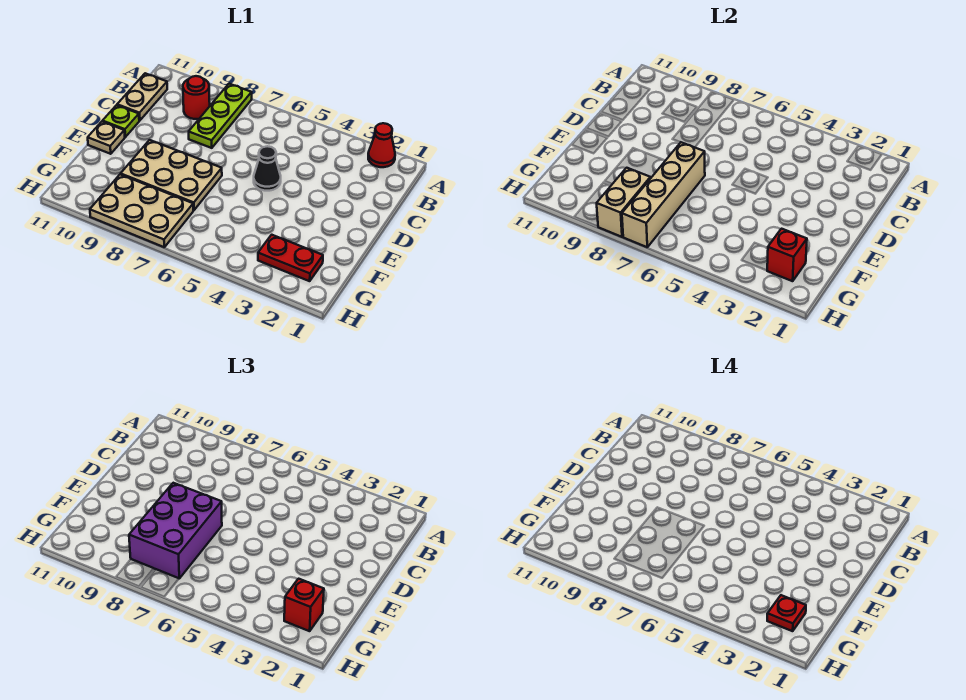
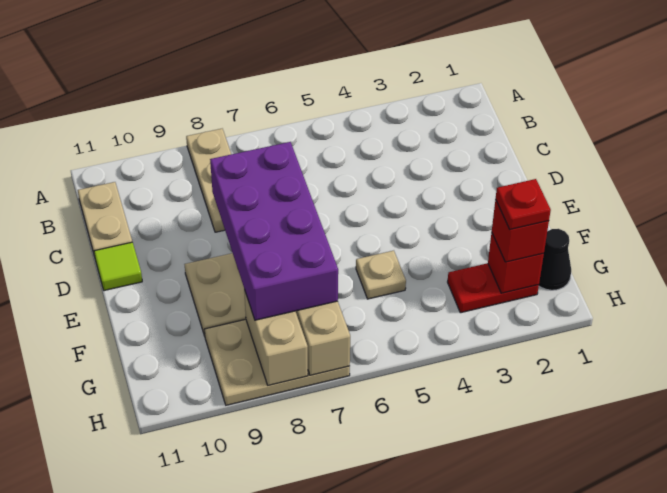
red cone A2 level 1 -> none
lime plate A8:C8 level 1 -> tan plate A8:C8 level 1
red round brick B9 level 1 -> none
black cone D5 level 1 -> black cone G1 level 1
lime plate D11 level 1 -> lime tile D11 level 1
purple brick E7:G8 level 3 -> purple brick D7:G8 level 3
tan plate E11 level 1 -> tan plate F5 level 1

